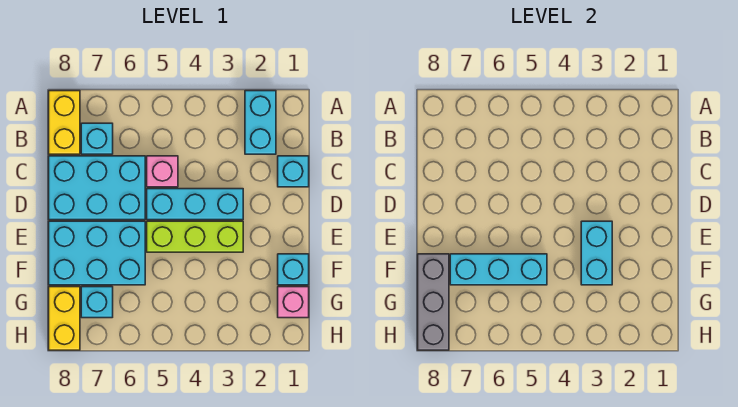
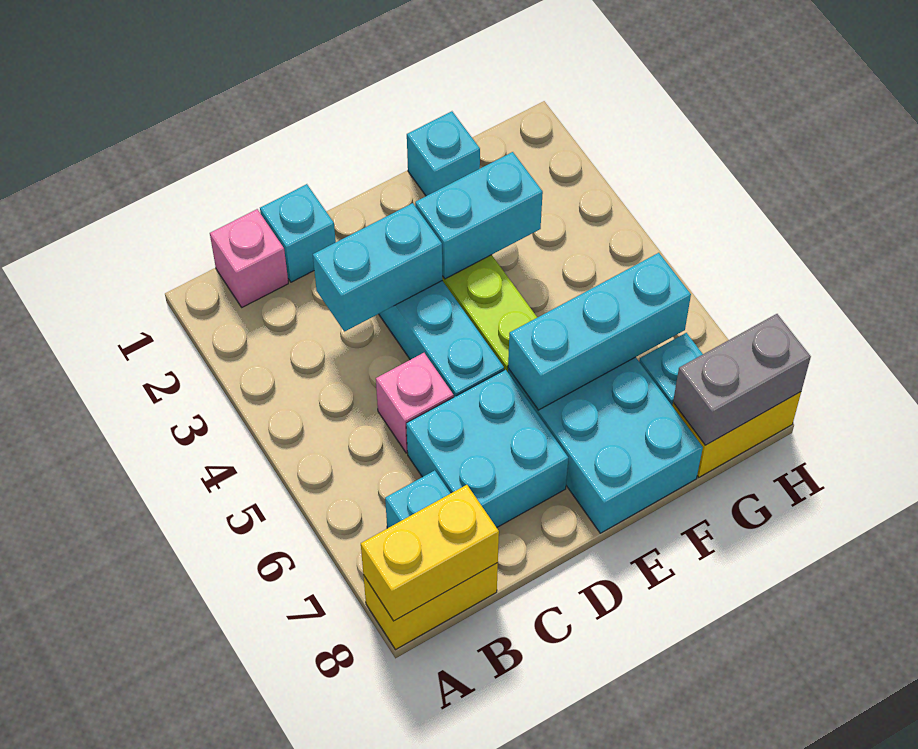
cyan brick A2:B2 level 1 -> cyan brick C3:D3 level 2
none -> yellow brick A8:B8 level 2
cyan brick C6:D8 level 1 -> cyan brick C6:D7 level 1
cyan brick F5:F7 level 2 -> cyan brick E6:G6 level 2
grey brick F8:H8 level 2 -> grey brick G8:H8 level 2
pink brick G1 level 1 -> pink brick B1 level 1

